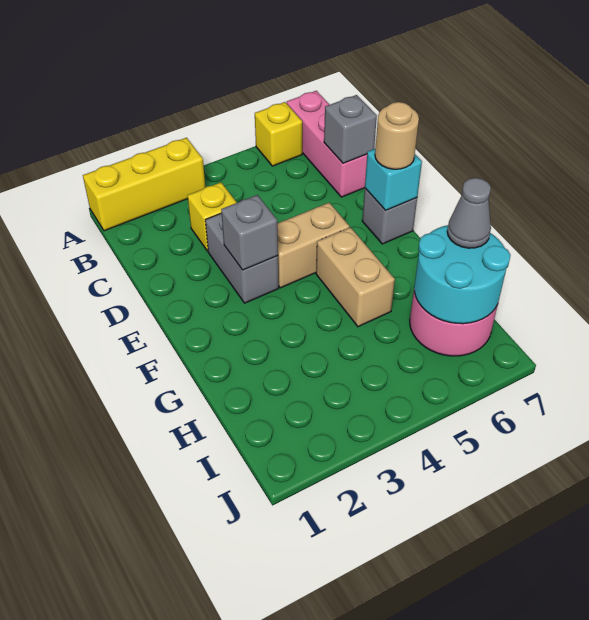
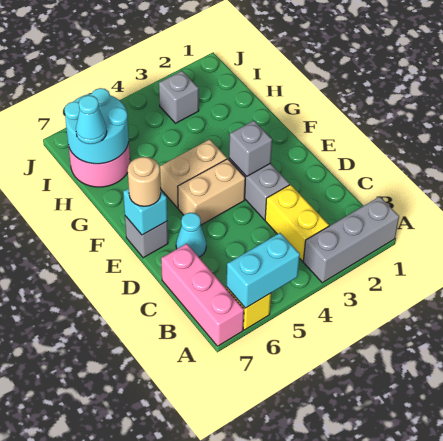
yellow brick A1:A3 level 1 -> grey brick A1:A3 level 1
none -> cyan brick A5:A6 level 2
yellow brick C3 level 1 -> yellow brick B3:C3 level 1
grey brick C7 level 2 -> grey brick I3 level 1
none -> cyan cone D6 level 1
tan brick F5:G5 level 1 -> tan brick F4:F5 level 1
grey cone H7 level 3 -> cyan cone H7 level 3

